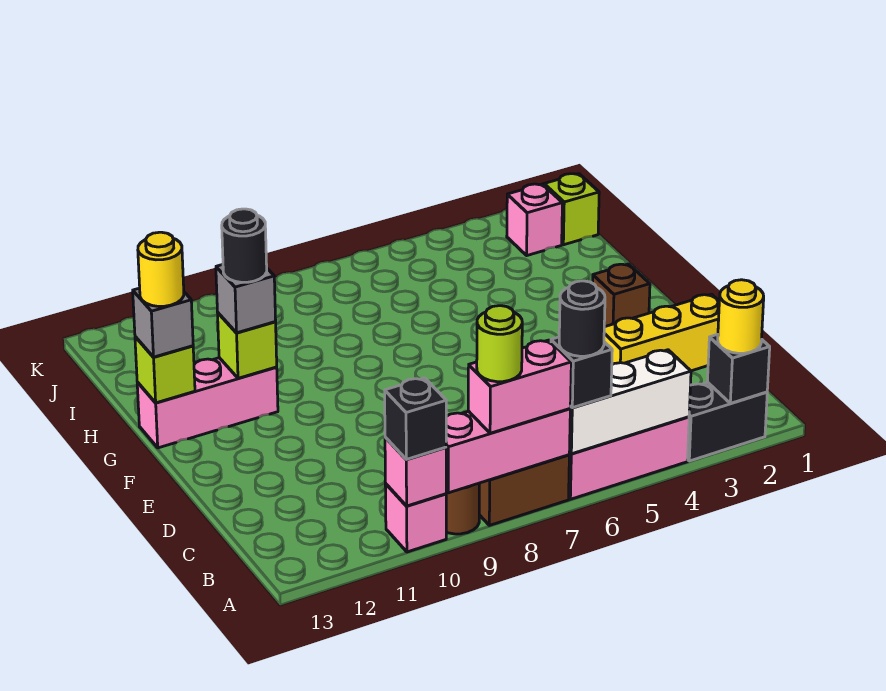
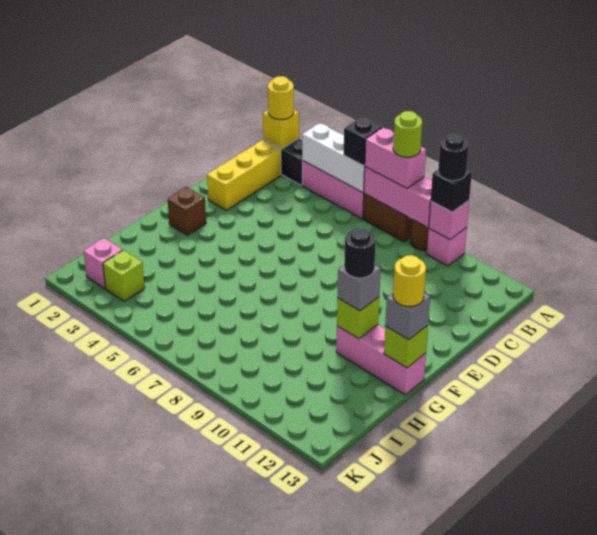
black brick A2 level 2 -> yellow brick A2 level 2
black round brick A6 level 4 -> black round brick A10 level 4
yellow brick D1:D3 level 1 -> yellow brick B2:D2 level 1
lime brick J1 level 1 -> lime brick J3 level 1

